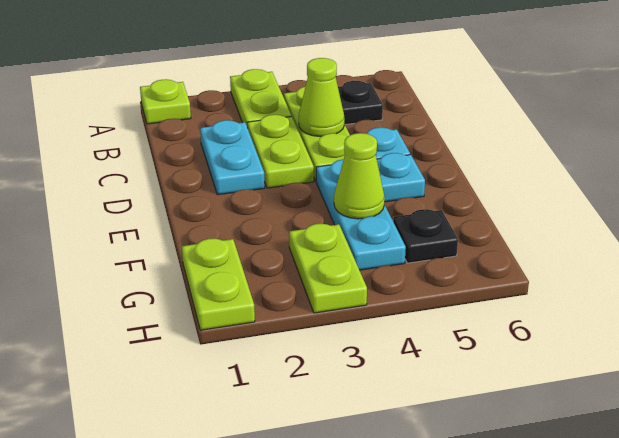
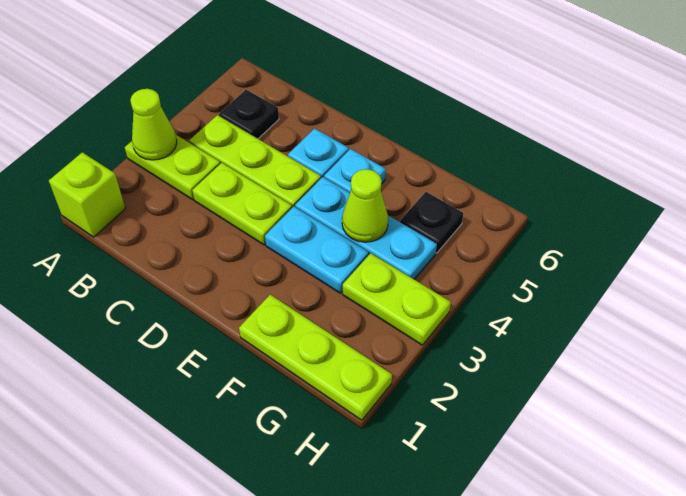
lime plate A1 level 1 -> lime brick A1 level 1
cyan plate C2:D2 level 1 -> cyan plate E3:F3 level 1
lime cone C4 level 2 -> lime cone A3 level 2
lime plate G1:H1 level 1 -> lime plate F1:H1 level 1

